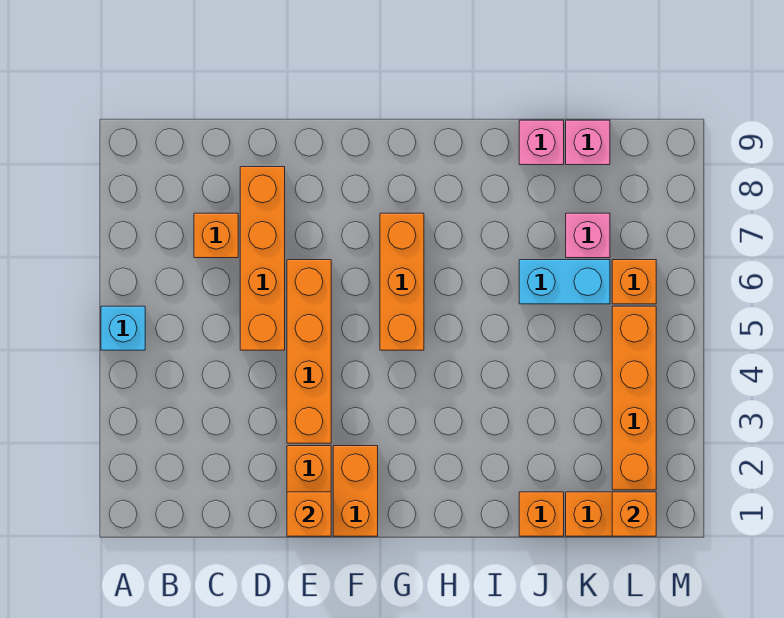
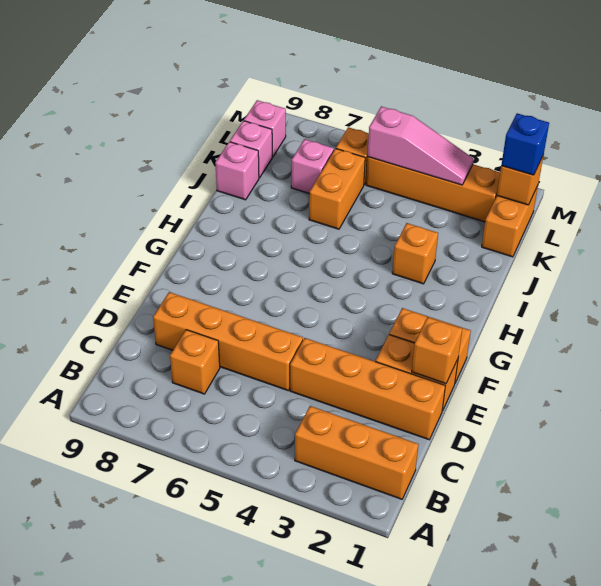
cyan brick A5 level 1 -> none
orange brick E3:E6 level 1 -> orange brick D1:D4 level 1
orange brick G5:G7 level 1 -> orange brick B1:B3 level 1
orange brick J1 level 1 -> orange brick I3 level 1
cyan brick J6:K6 level 1 -> orange brick J6:K6 level 1
none -> blue brick L1 level 3
none -> pink slope L3:L5 level 2 top 5
none -> pink brick L9 level 1

